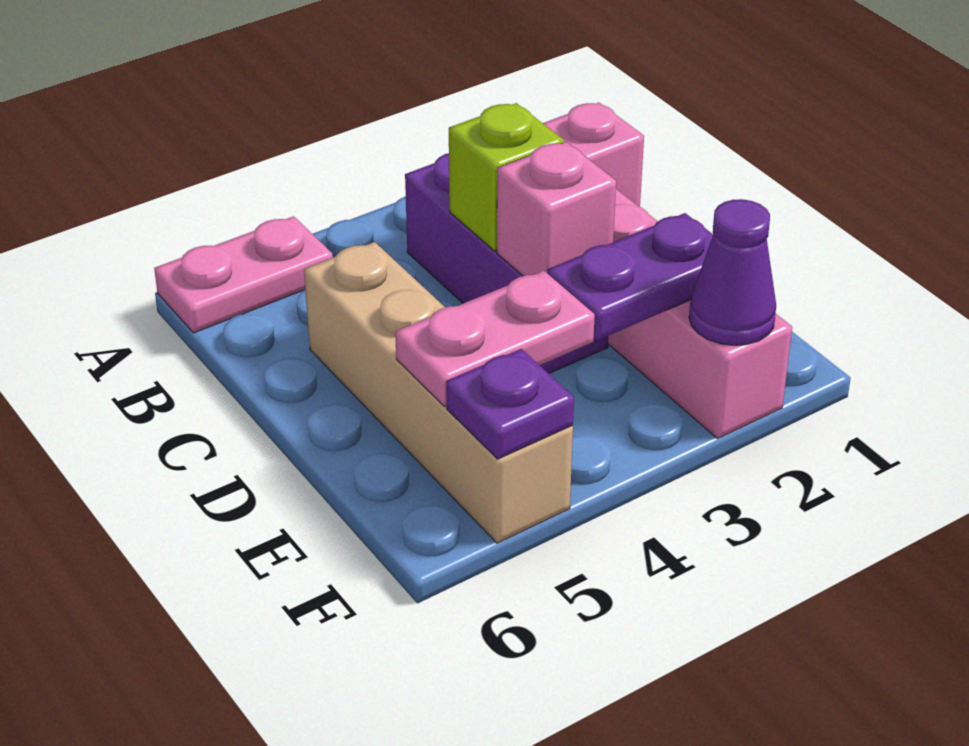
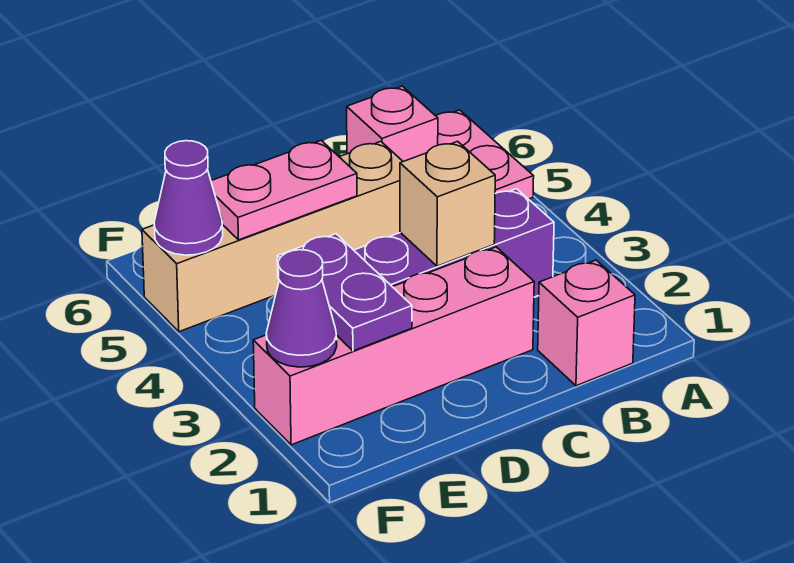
lime brick C3 level 2 -> tan brick C3 level 2
pink brick D3 level 2 -> pink brick B6 level 1
pink plate E4:E5 level 2 -> pink plate D5:E5 level 2
purple plate F5 level 2 -> purple cone F5 level 2

